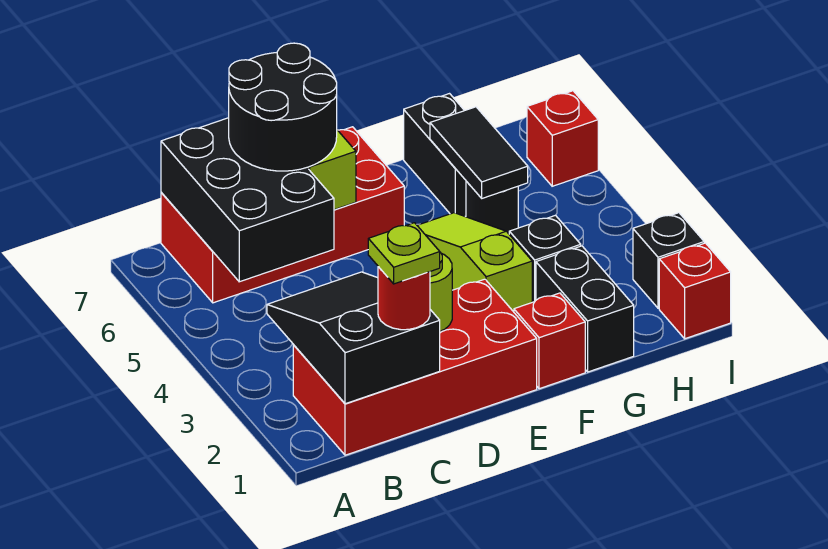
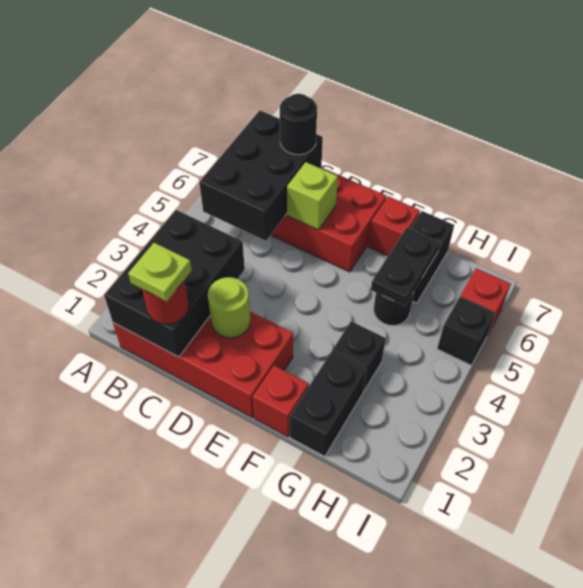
black slope B1:C3 level 2 top 1 -> black brick B1:C3 level 2
black round brick C6:D7 level 3 -> black round brick C7 level 3
lime slope F3:F5 level 1 top 3 -> none
black tile G5:G6 level 2 -> black plate G5:G6 level 2
red brick I1 level 1 -> red brick F7 level 1
black brick I2 level 1 -> black brick I5 level 1

